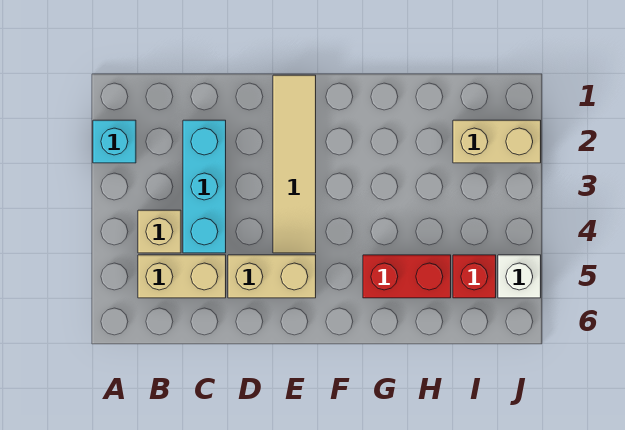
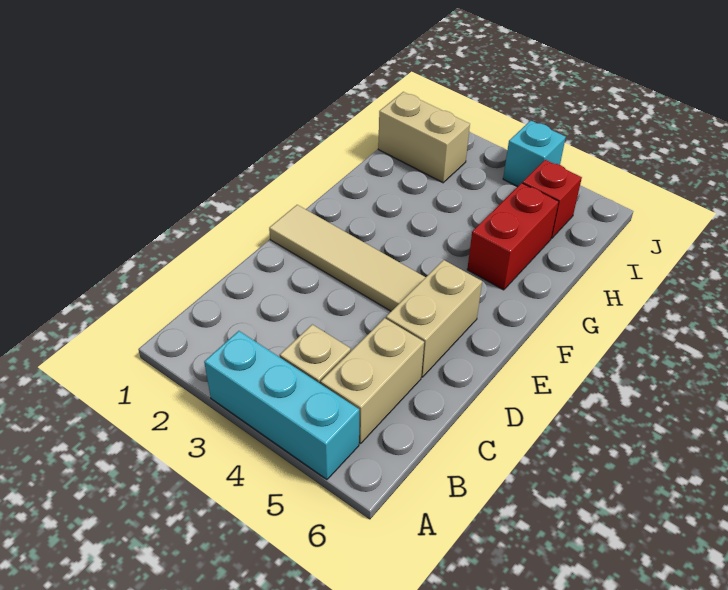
cyan brick A2 level 1 -> cyan brick J4 level 1
cyan brick C2:C4 level 1 -> cyan brick A3:A5 level 1
tan brick I2:J2 level 1 -> tan brick I1:I2 level 1
white brick J5 level 1 -> none

